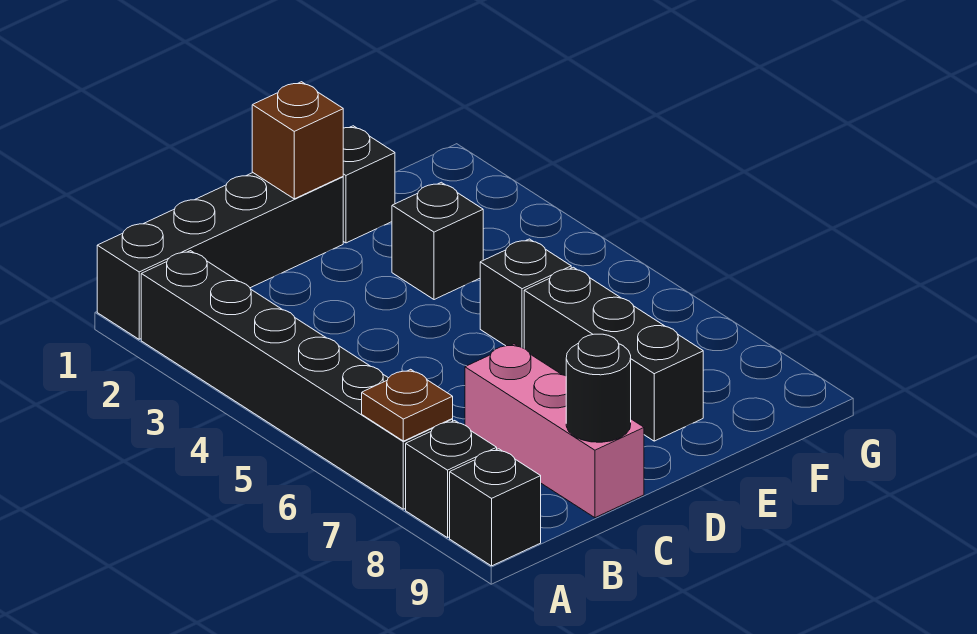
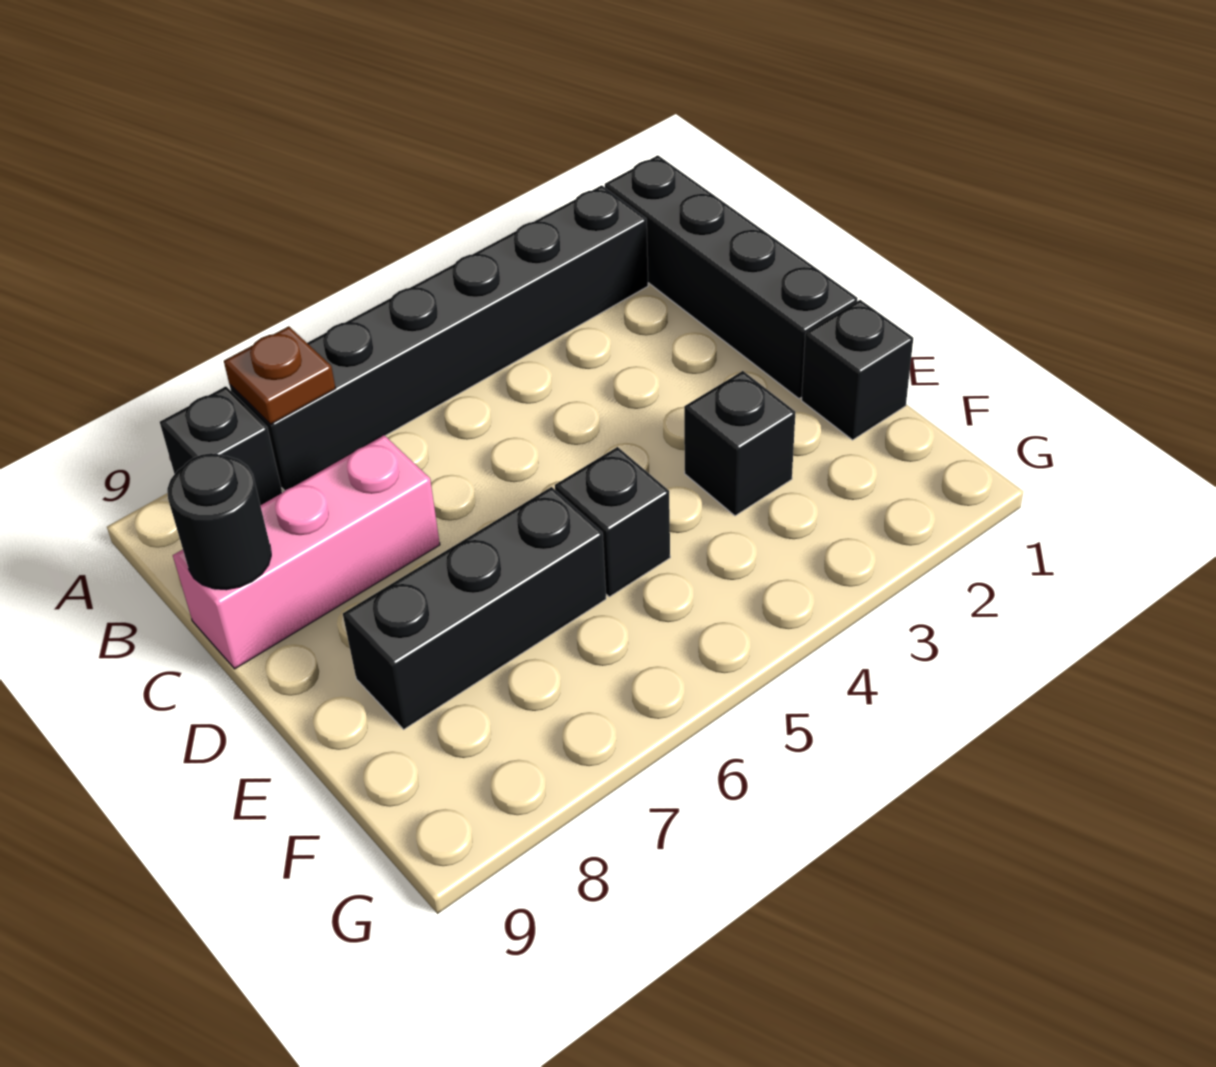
black brick A9 level 1 -> none
brown brick D1 level 2 -> none

